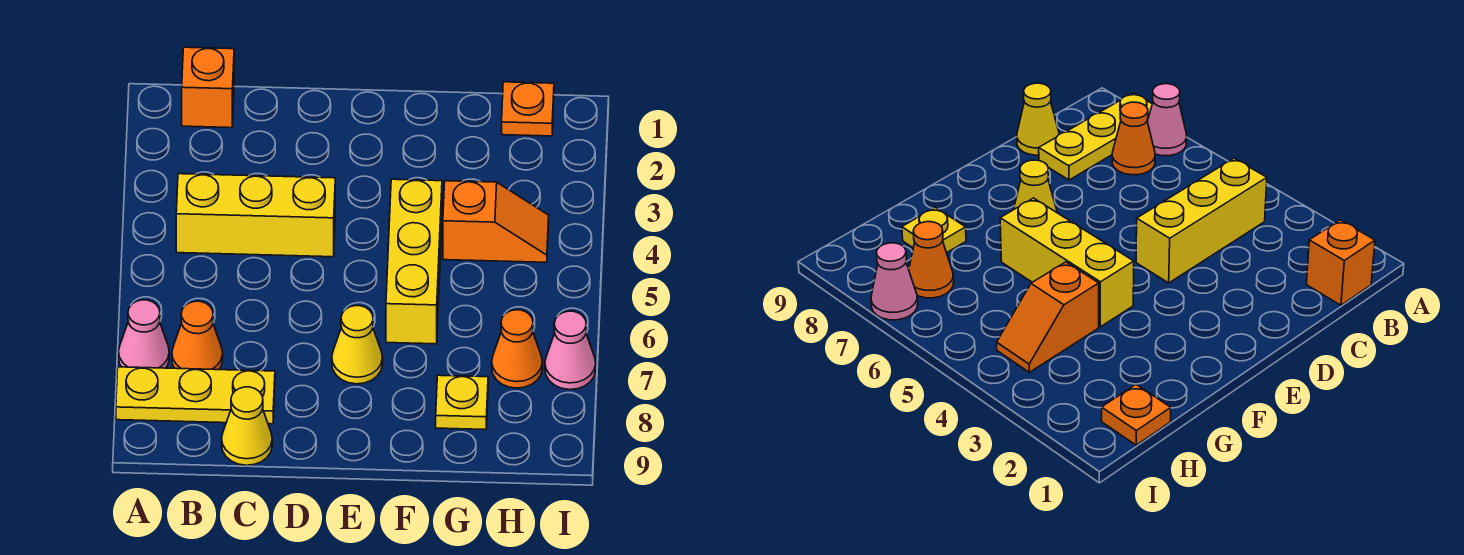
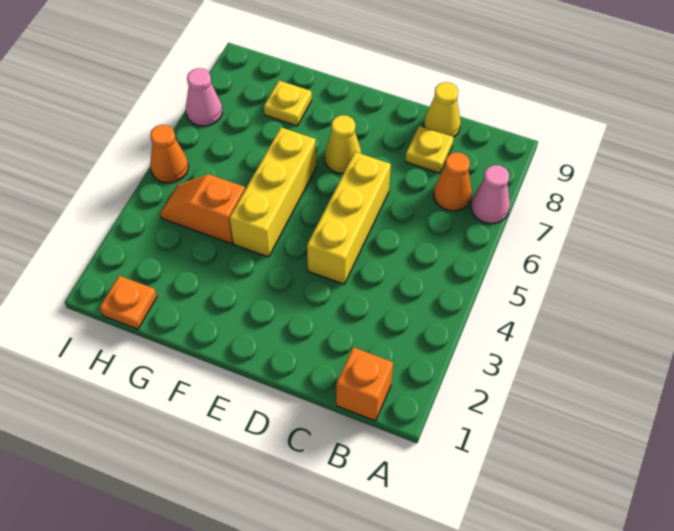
yellow plate A8:C8 level 1 -> yellow plate C8 level 1
yellow brick B4:D4 level 1 -> yellow brick D4:D6 level 1
orange cone H7 level 1 -> orange cone I5 level 1

